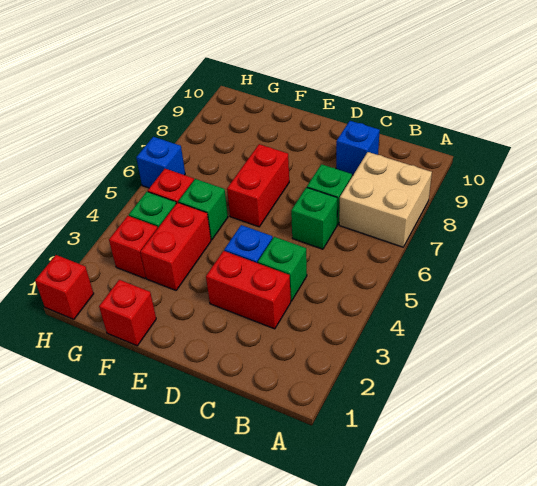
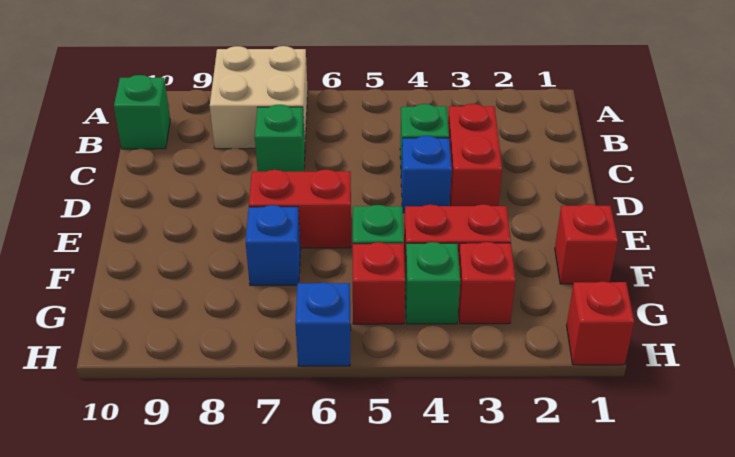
green brick C6 level 1 -> green brick B10 level 1
blue brick C9 level 1 -> blue brick F7 level 1

